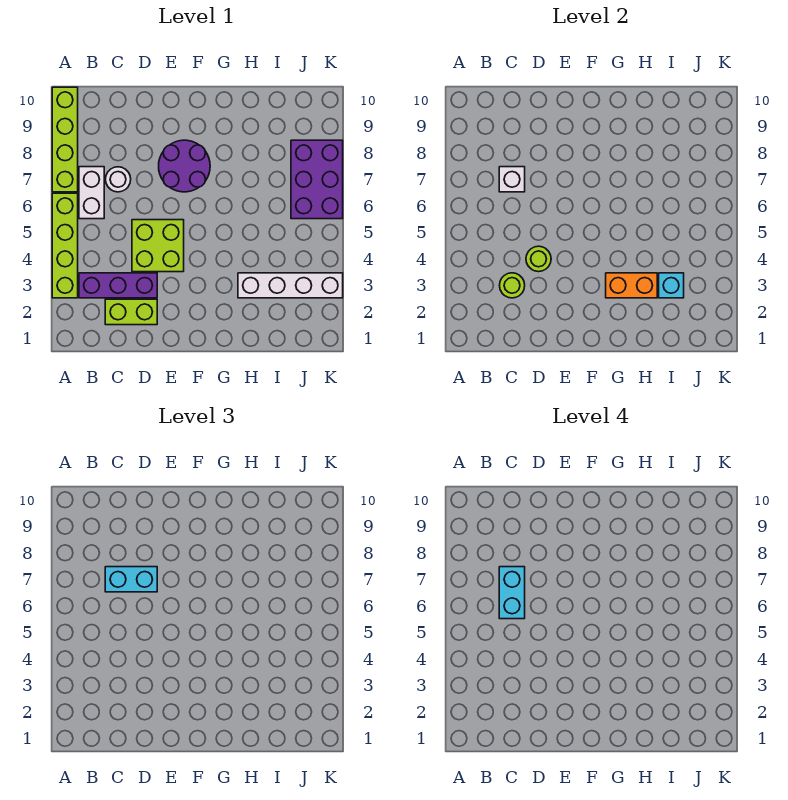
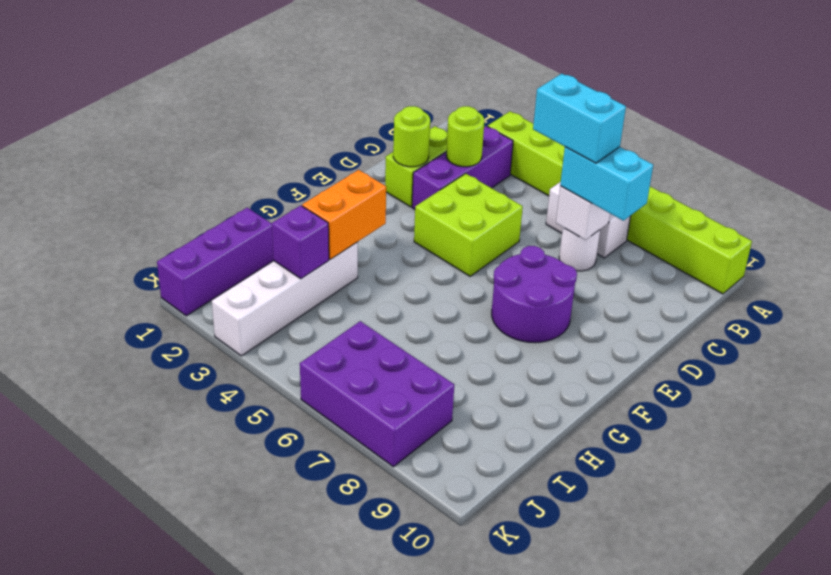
cyan brick C7:D7 level 3 -> cyan brick C7:C8 level 3
lime round brick D4 level 2 -> lime round brick D2 level 2
none -> purple brick I1:K1 level 1
cyan brick I3 level 2 -> purple brick I3 level 2

